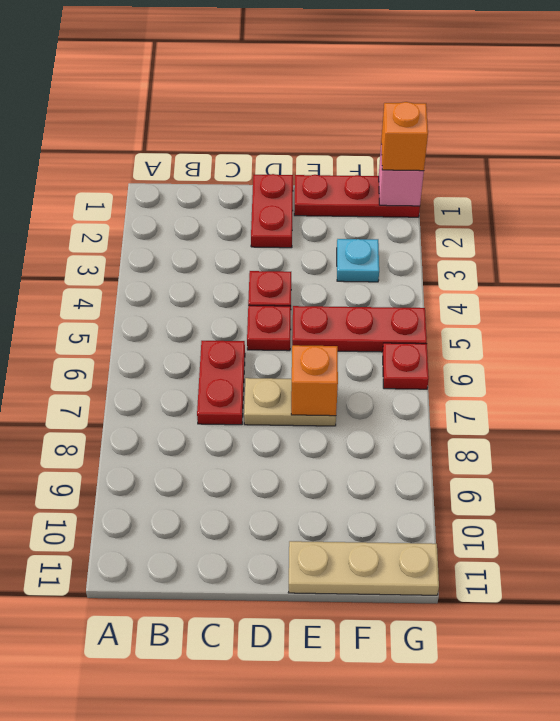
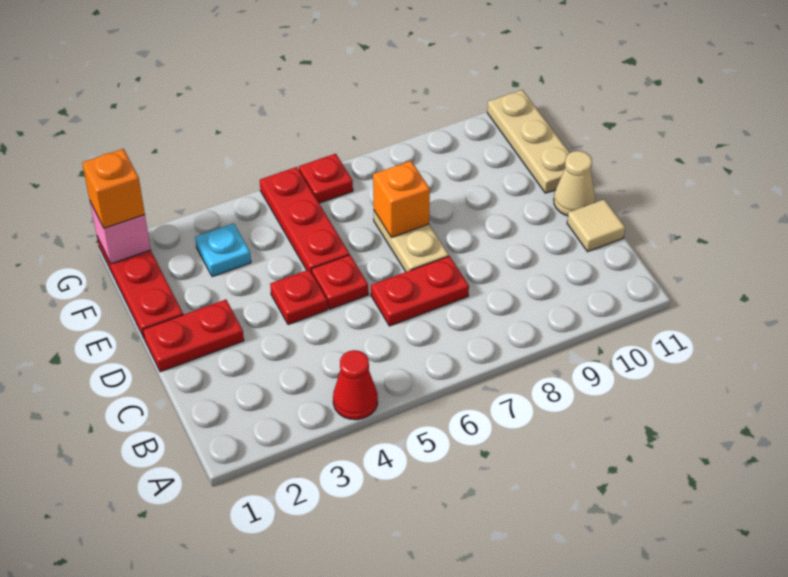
none -> red cone A4 level 1
none -> tan tile C11 level 1
none -> tan cone D11 level 1

